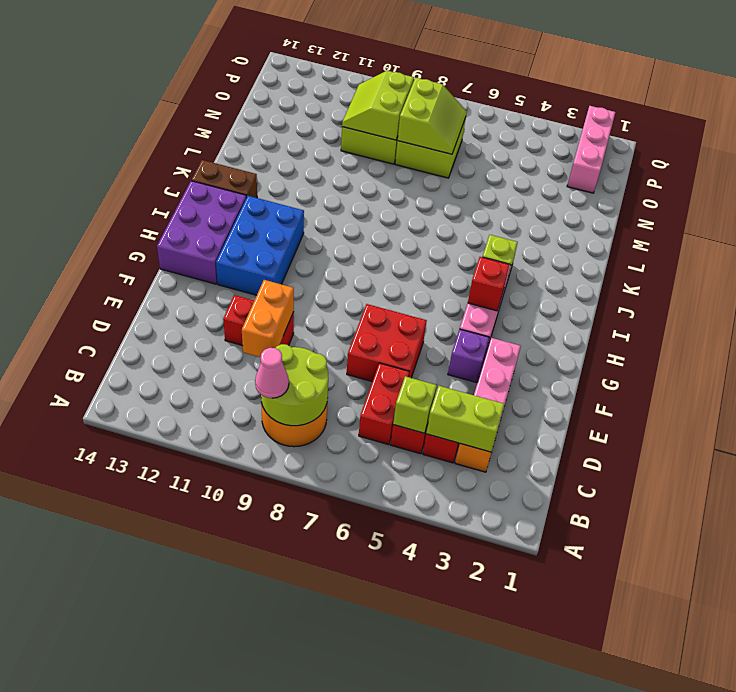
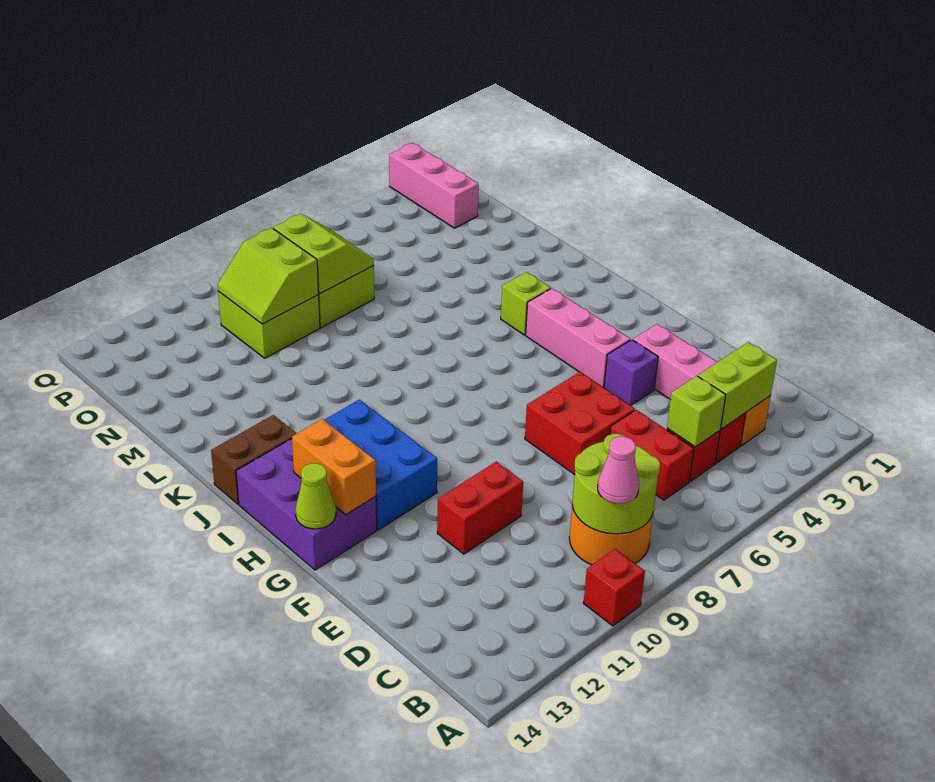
orange brick D10:E10 level 2 -> orange brick G13:H13 level 2
none -> lime cone G14 level 2
red brick H4 level 2 -> red brick A10 level 1

